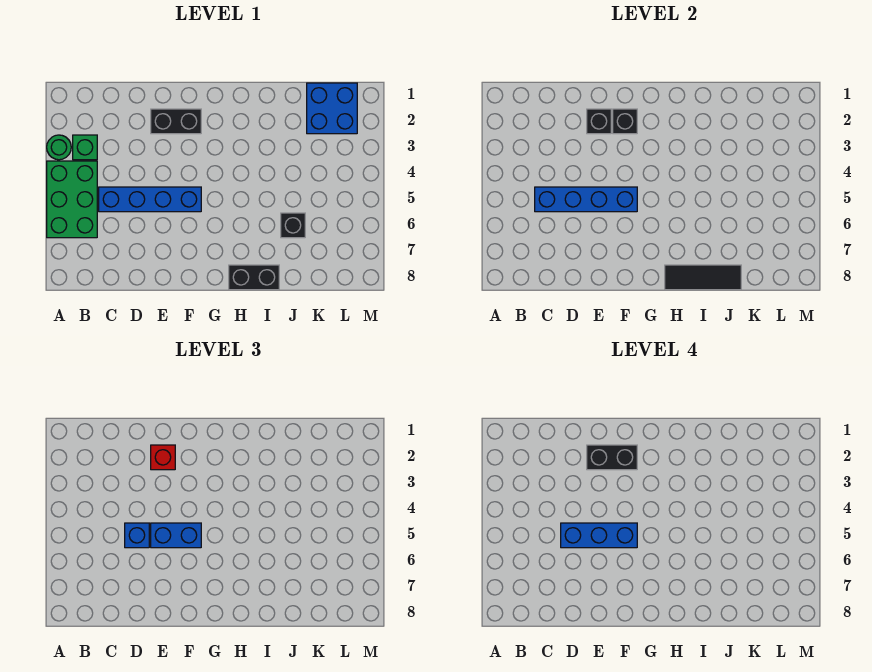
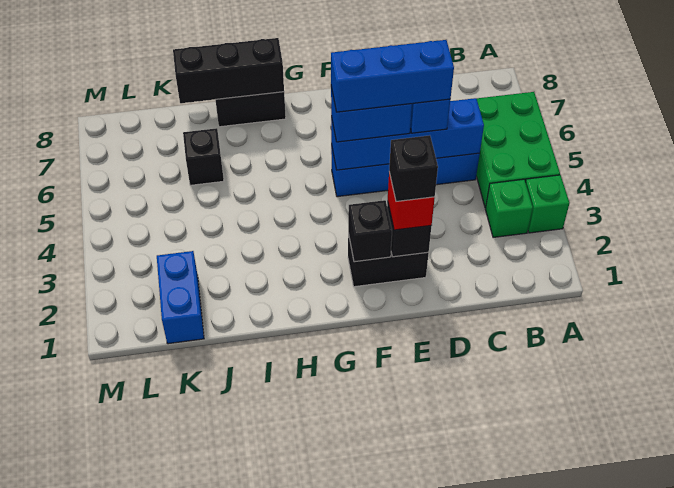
green round brick A3 level 1 -> green brick A3 level 1
black brick E2:F2 level 4 -> black brick E2 level 4
black tile H8:J8 level 2 -> black brick H8:J8 level 2
blue brick K1:L2 level 1 -> blue brick K1:K2 level 1

